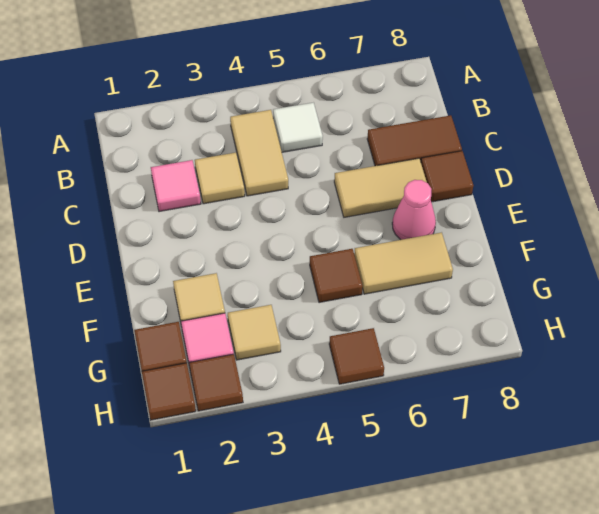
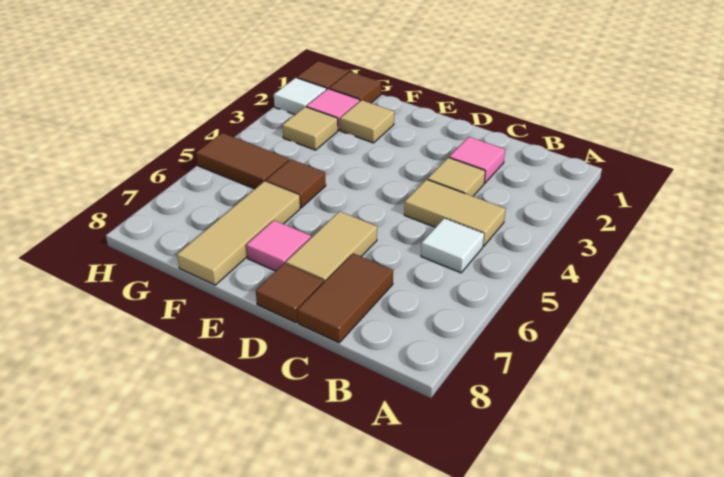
pink cone E7 level 1 -> pink tile E7 level 1
tan tile F6:F7 level 1 -> tan tile F6:F8 level 1
brown tile H2 level 1 -> white tile H2 level 1
brown tile H5 level 1 -> brown tile G5:H5 level 1

